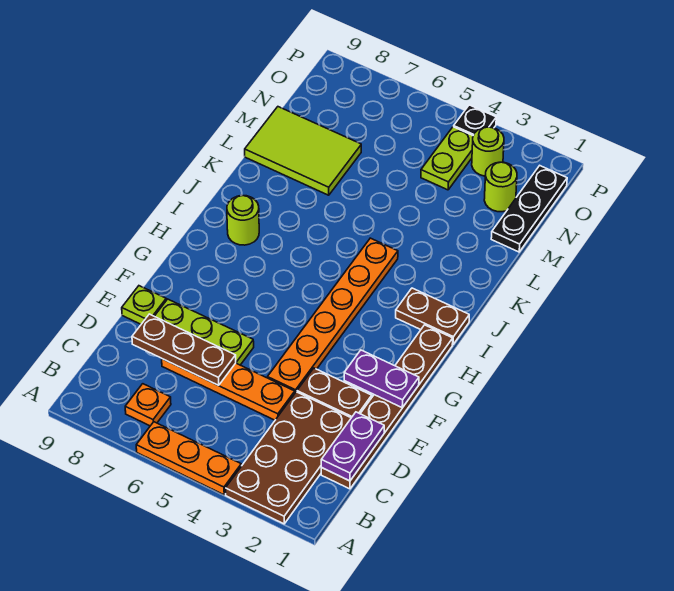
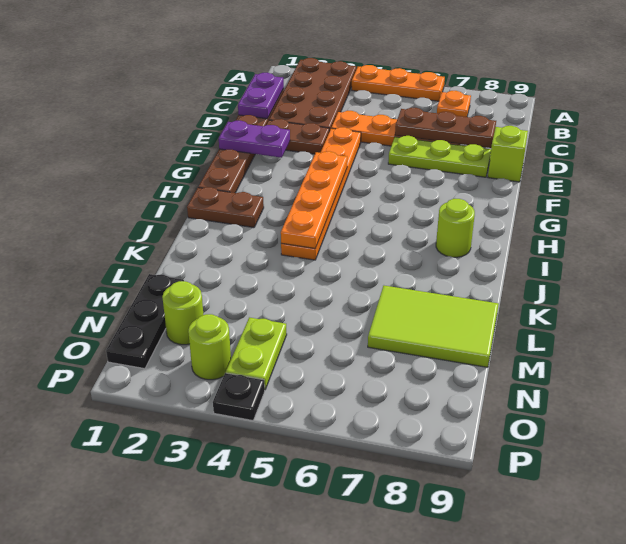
lime plate E9 level 1 -> lime brick E9 level 1
none -> orange plate G4:J4 level 2

